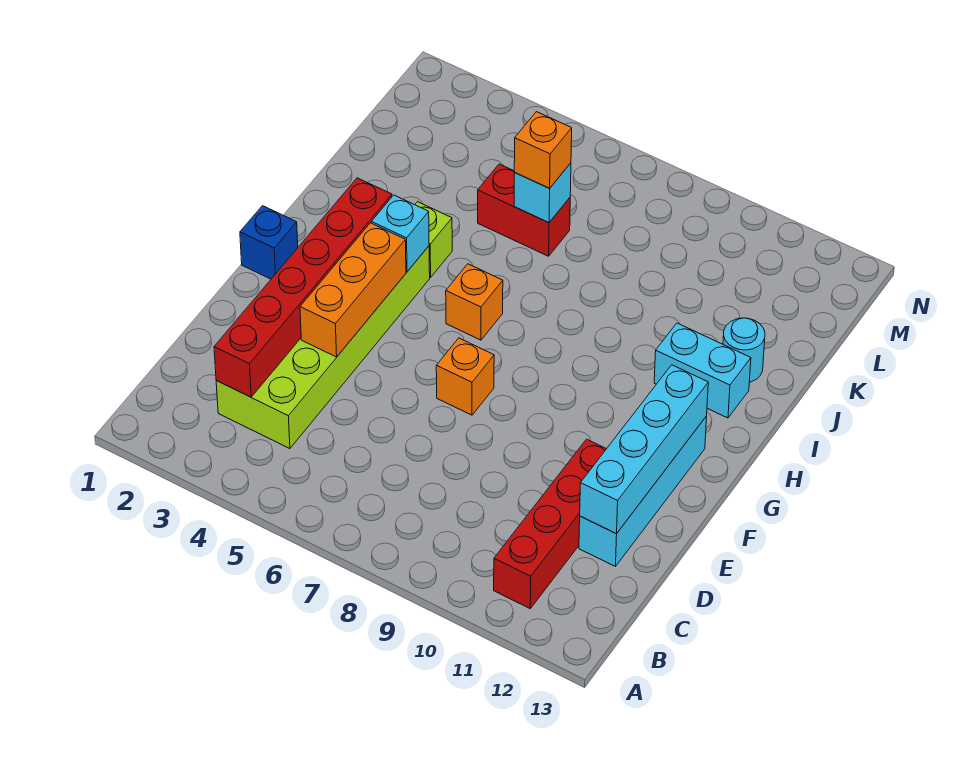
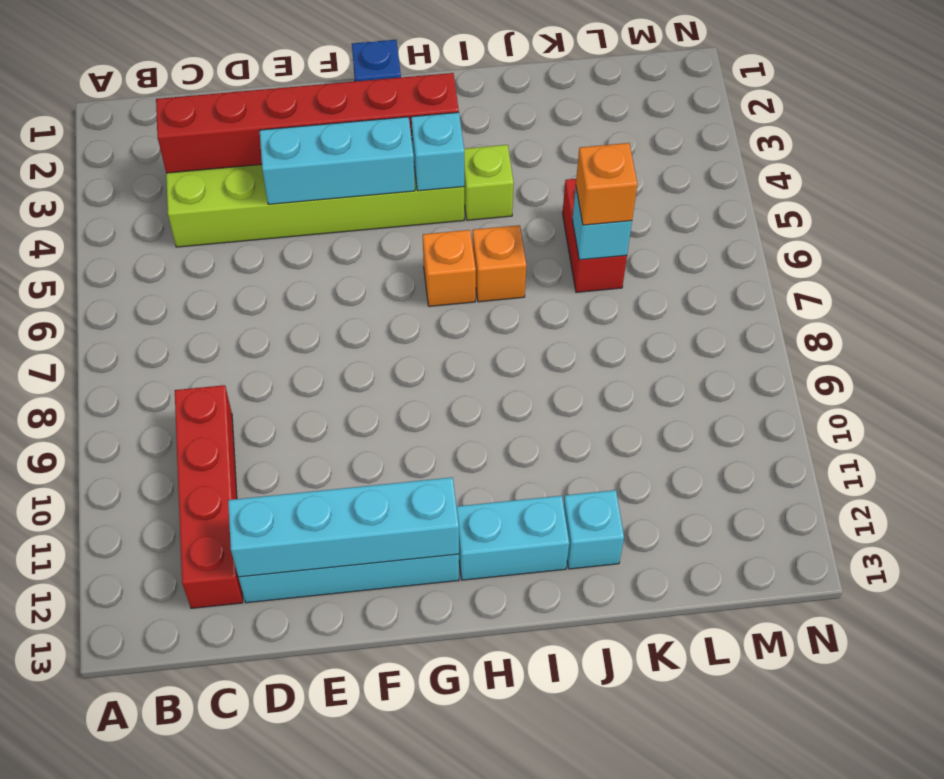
red brick B11:E11 level 1 -> red brick C9:C12 level 1
orange brick E4:G4 level 2 -> cyan brick E4:G4 level 2
orange brick F7 level 1 -> orange brick I6 level 1
cyan brick I11:I12 level 1 -> cyan brick H12:I12 level 1
cyan round brick J12 level 1 -> cyan brick J12 level 1

